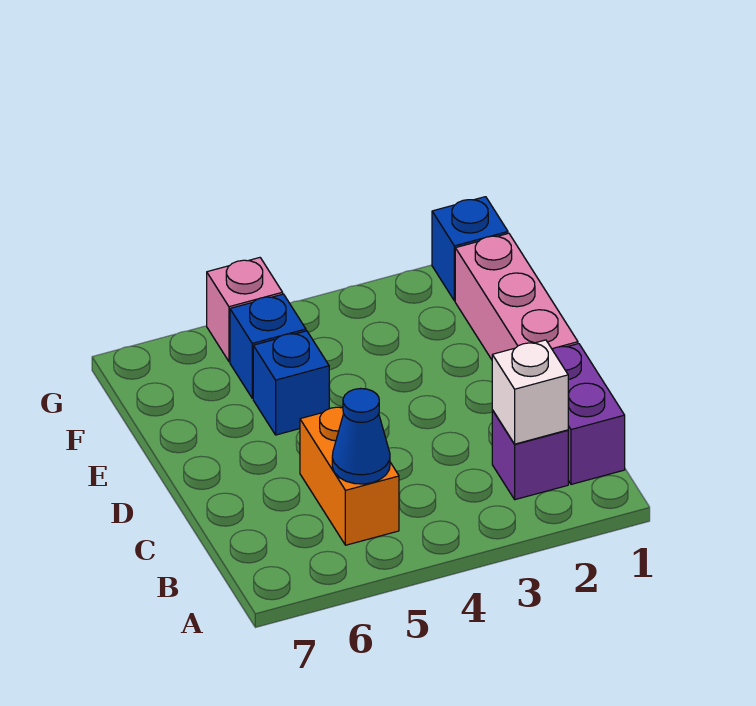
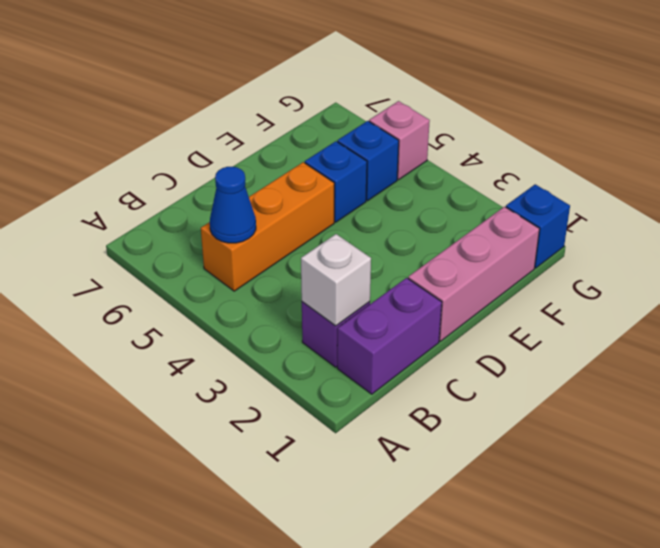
orange brick B5:C5 level 1 -> orange brick B5:D5 level 1

